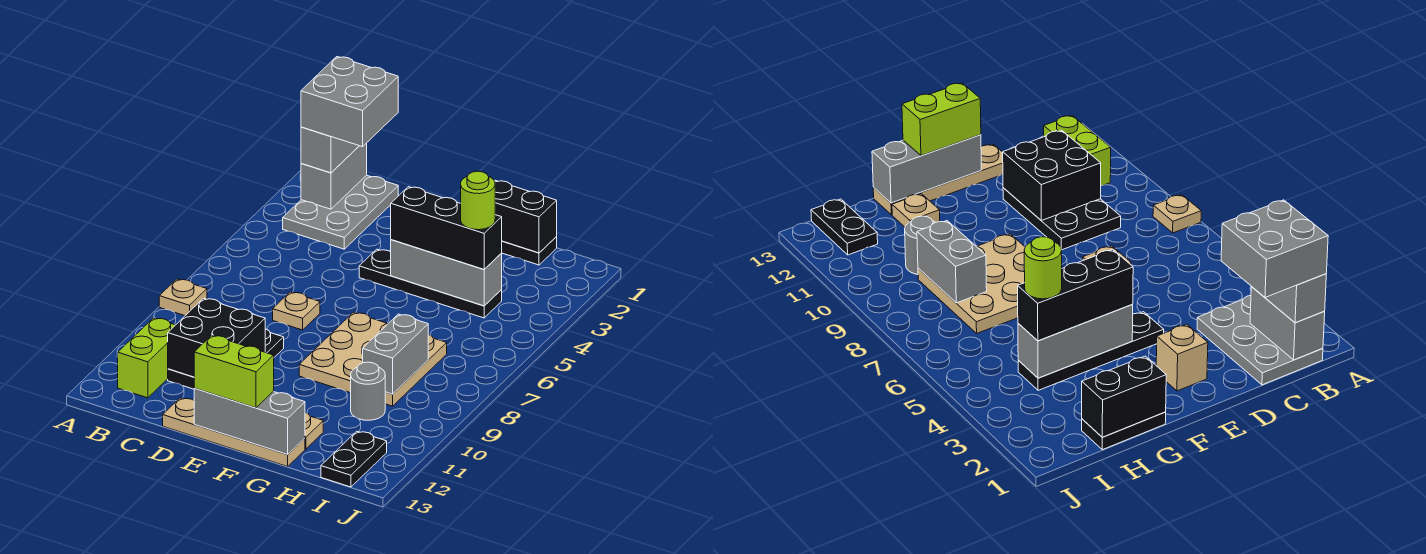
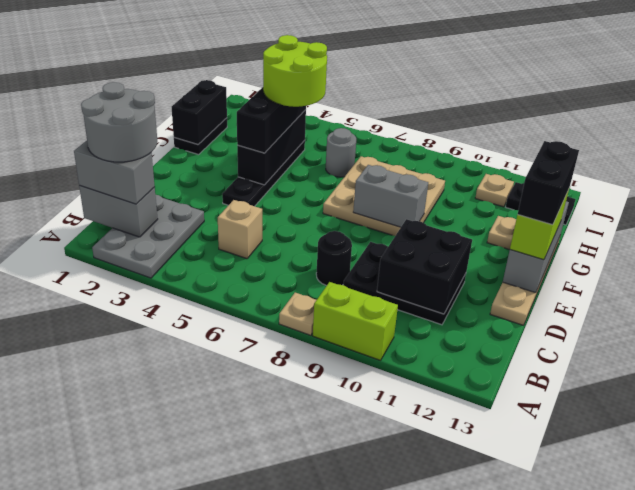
grey plate B1:C3 level 1 -> grey plate A2:C3 level 1
grey brick B1:C2 level 4 -> grey round brick B1:C2 level 4
lime brick B11:B12 level 1 -> lime brick A9:A10 level 1
none -> black round brick C8 level 1
tan plate D7 level 1 -> tan plate I11 level 1
tan brick E2 level 1 -> tan brick C5 level 1
none -> black brick E13:F13 level 4
grey brick F4:H4 level 2 -> black brick F4:H4 level 2
lime round brick H4 level 4 -> lime round brick G4:H5 level 4
grey brick H8:H9 level 2 -> grey brick F8:F9 level 2
grey round brick H10 level 1 -> grey round brick H6 level 1

